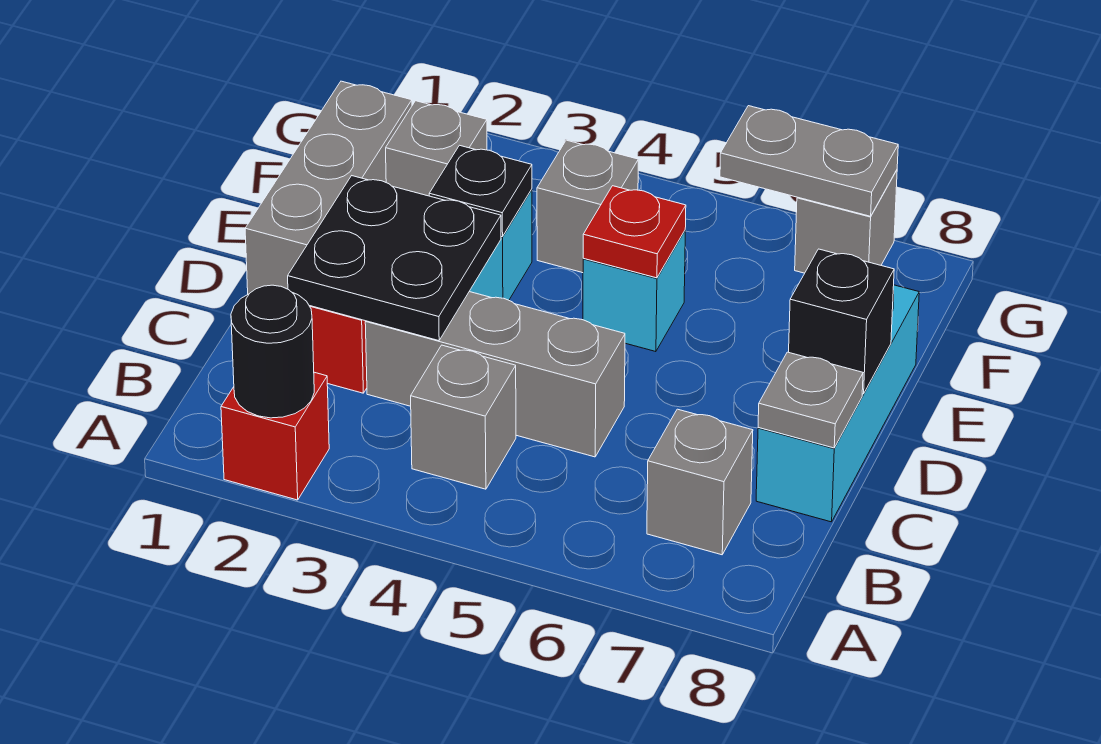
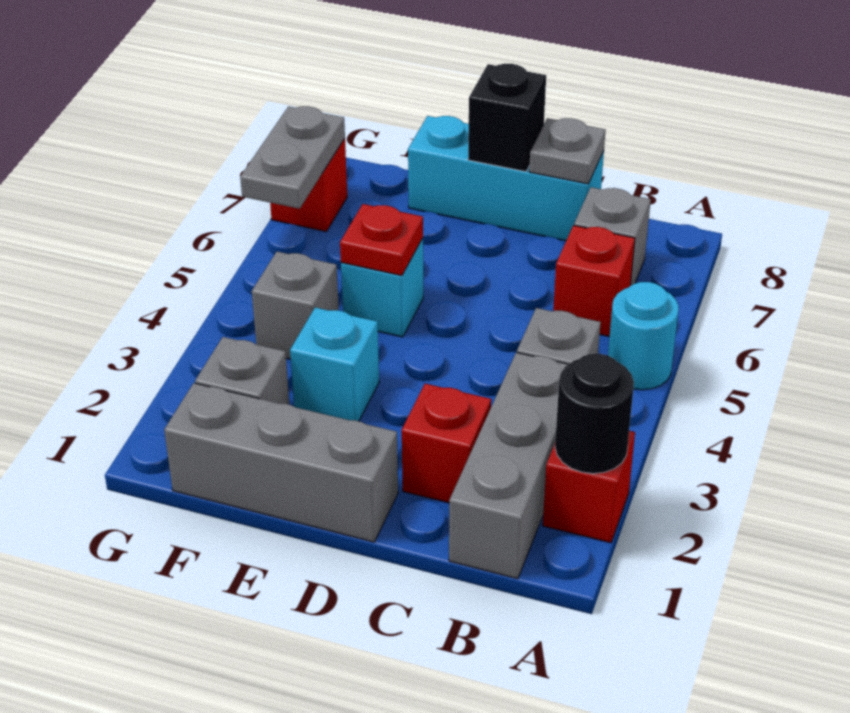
none -> cyan round brick A5 level 1
none -> red brick B6 level 1
black plate C2:D3 level 2 -> none
grey brick C3:C5 level 1 -> grey brick B1:B3 level 1
black plate E3 level 2 -> none
grey brick G7 level 1 -> red brick G7 level 1

